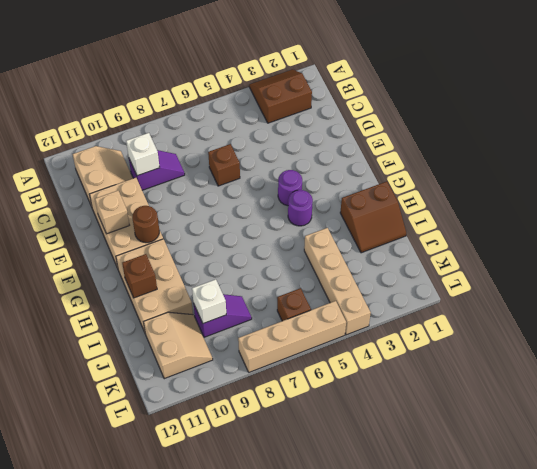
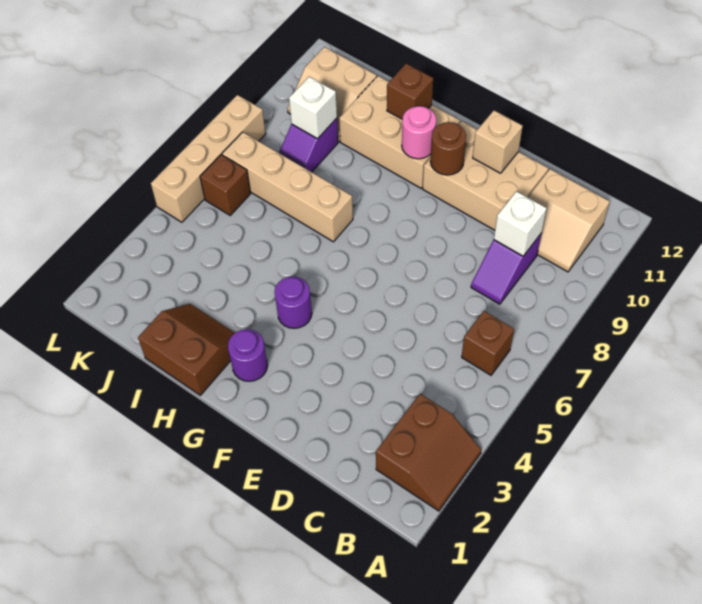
brown brick D6 level 1 -> brown brick B6 level 1
purple round brick F4 level 1 -> purple round brick G2 level 1
none -> pink round brick G10 level 2
brown slope H1:I2 level 1 top H -> brown slope H1:I2 level 1 top 1
tan brick I4:L4 level 1 -> tan brick H7:K7 level 1

